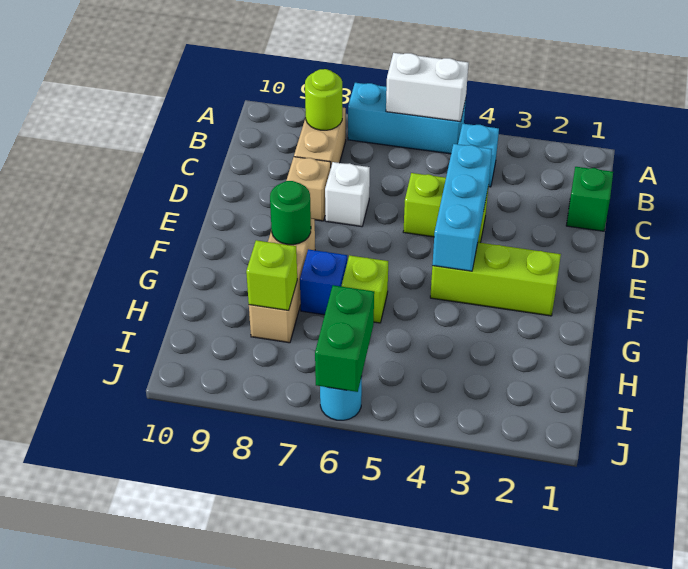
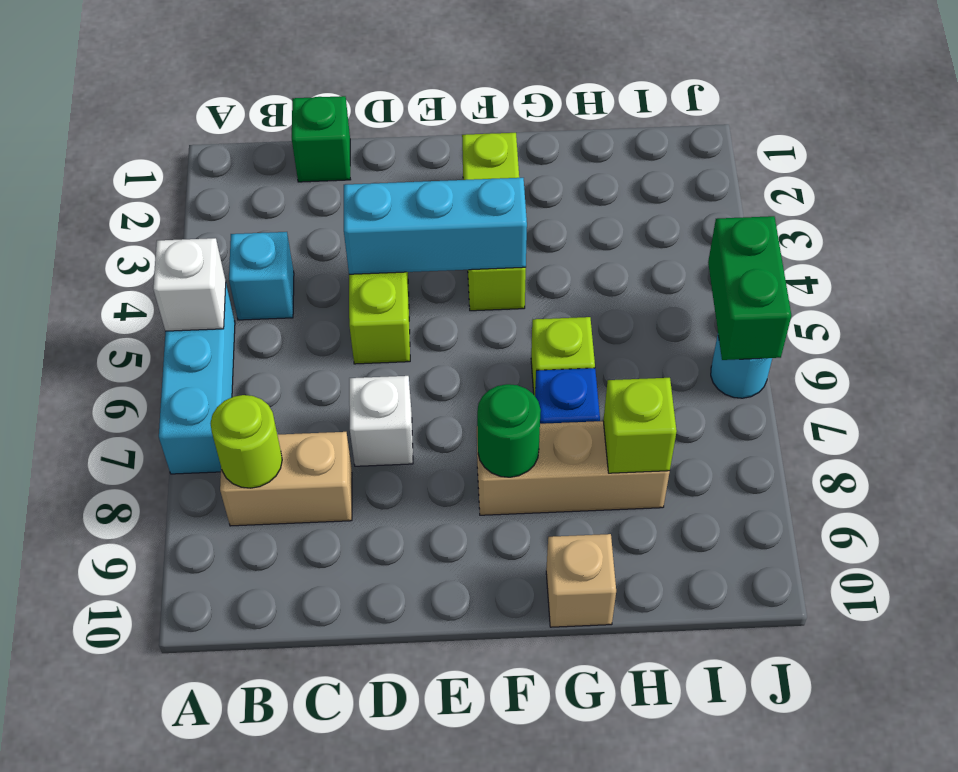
white brick A5:A6 level 2 -> white brick A5 level 2
tan brick D8 level 1 -> tan brick G10 level 1
green brick I6:J6 level 2 -> green brick J5:J6 level 2

